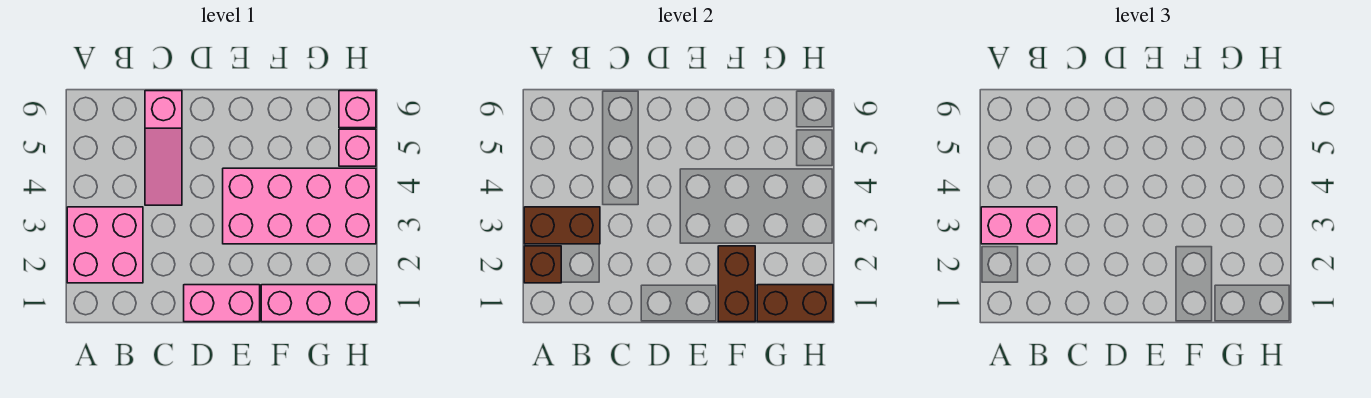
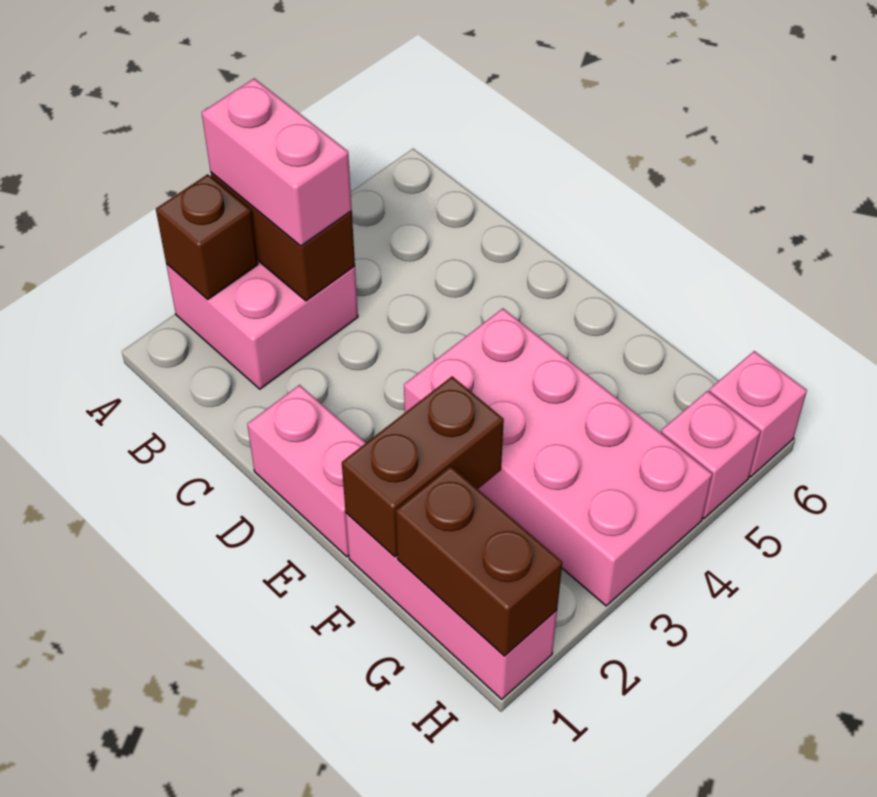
pink slope C4:C6 level 1 top 6 -> none

